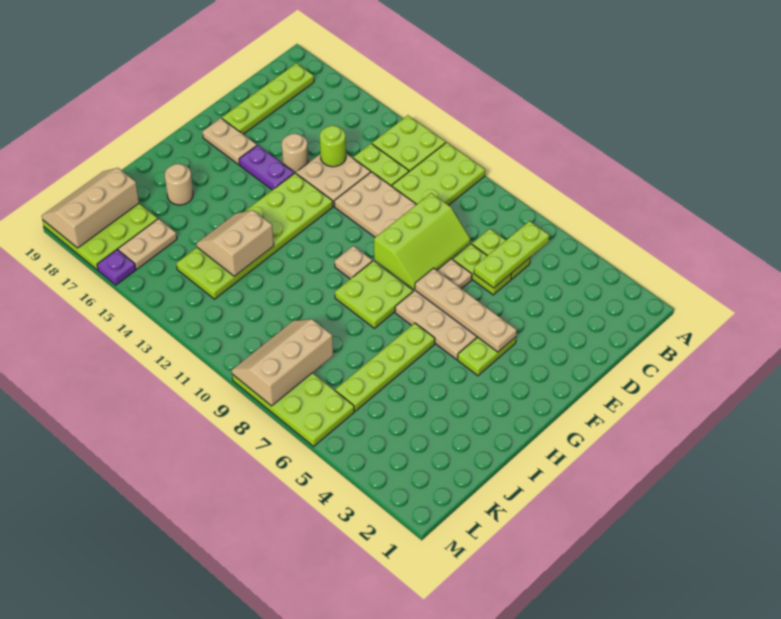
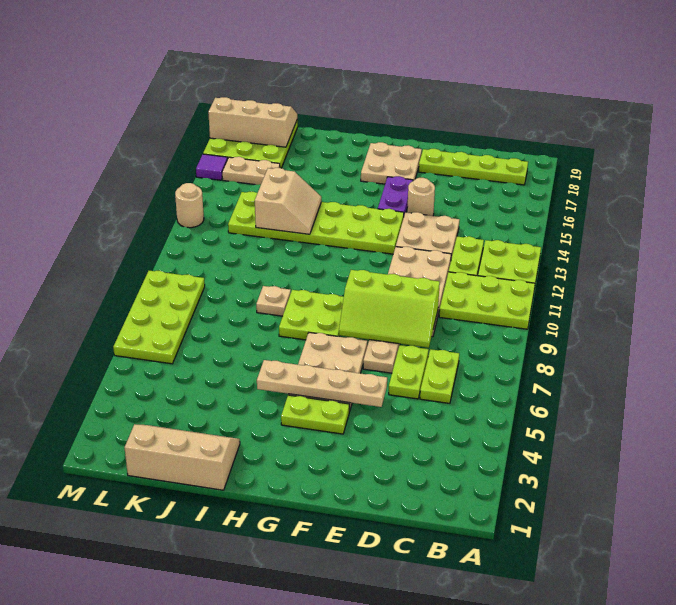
lime plate B6:D6 level 2 -> none
lime round brick D14 level 2 -> none
tan plate F4:F7 level 2 -> tan plate E5:H5 level 2
tan plate F17:F18 level 1 -> tan plate F17:G18 level 1
tan plate G10 level 1 -> tan plate I9 level 1
lime plate H6:K6 level 1 -> none
tan slope I13:J14 level 2 top 13 -> tan slope I13:J14 level 2 top J
tan round brick I17 level 1 -> tan round brick M13 level 1
tan slope K8:M9 level 2 top 8 -> tan slope I1:K2 level 1 top 1
purple plate M16 level 1 -> purple tile M16 level 1

